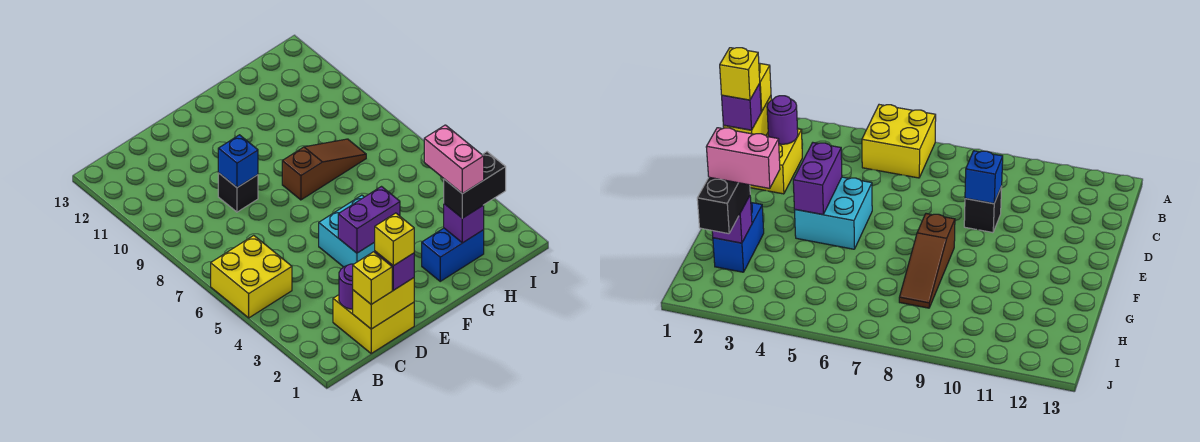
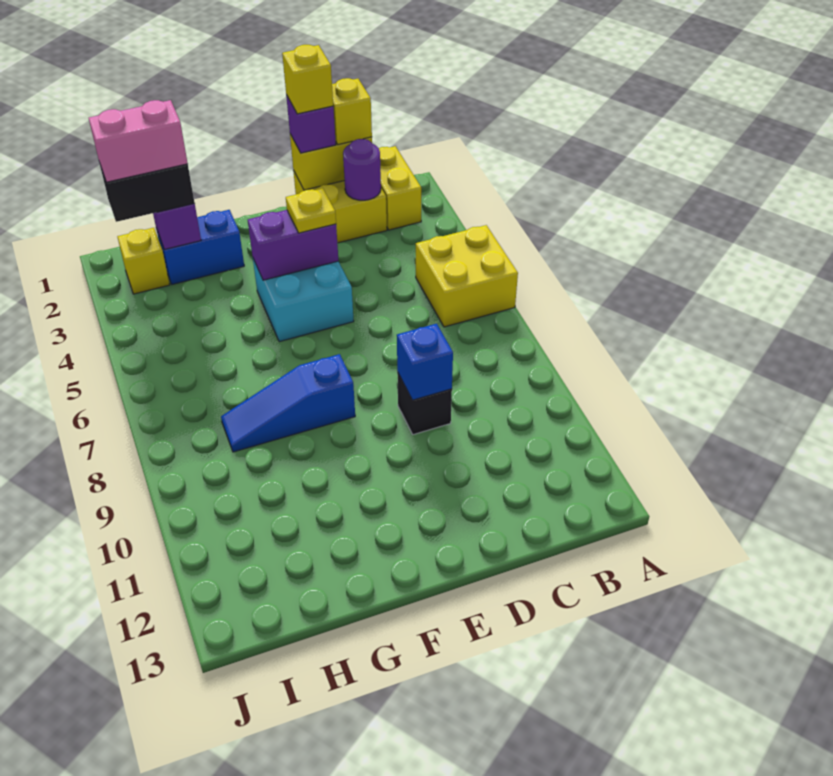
none -> yellow brick B1:B2 level 1
none -> yellow plate E4 level 3
brown slope F8:H8 level 1 top F -> blue slope F8:H8 level 1 top F
pink brick H2:H3 level 4 -> pink brick H2:I2 level 4
none -> yellow brick I2 level 1

